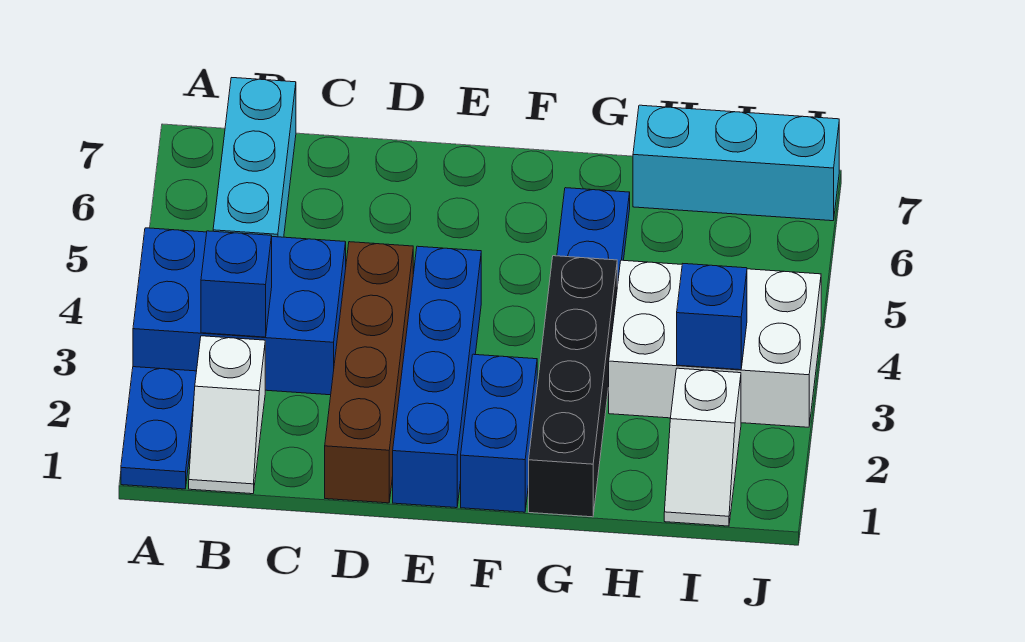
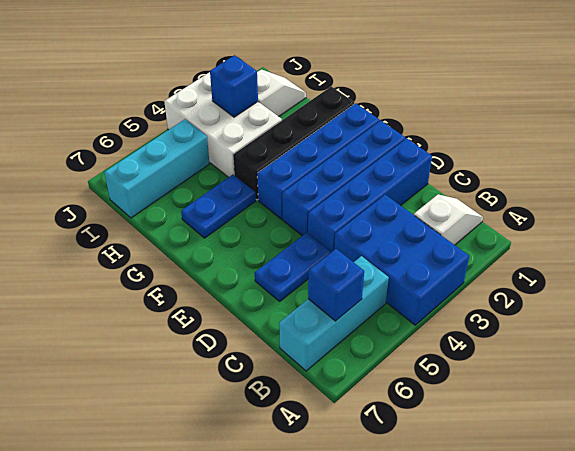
blue plate A1:A2 level 1 -> blue plate D5:D6 level 1
blue brick B3 level 2 -> blue brick B6 level 2
brown brick D1:D4 level 1 -> blue brick D1:D4 level 1
blue brick F1:F2 level 1 -> blue brick F1:F4 level 1
cyan brick H7:J7 level 1 -> cyan brick I5:I7 level 1

